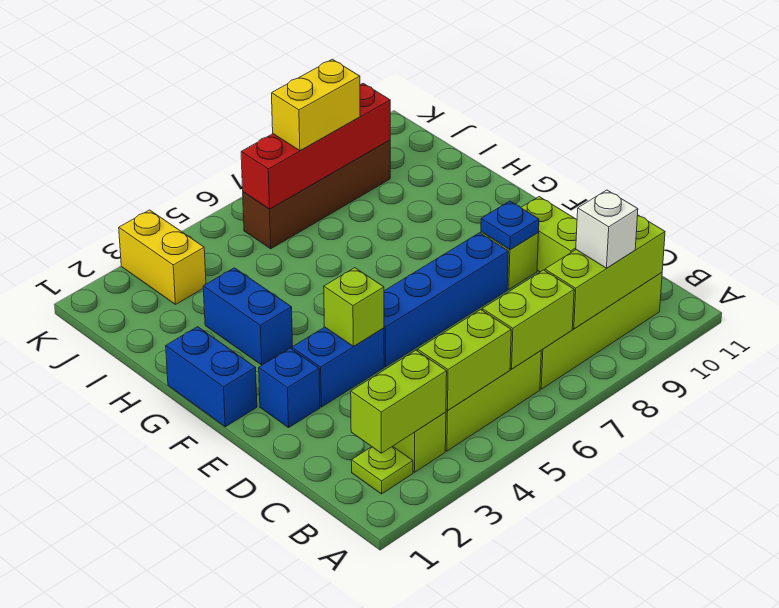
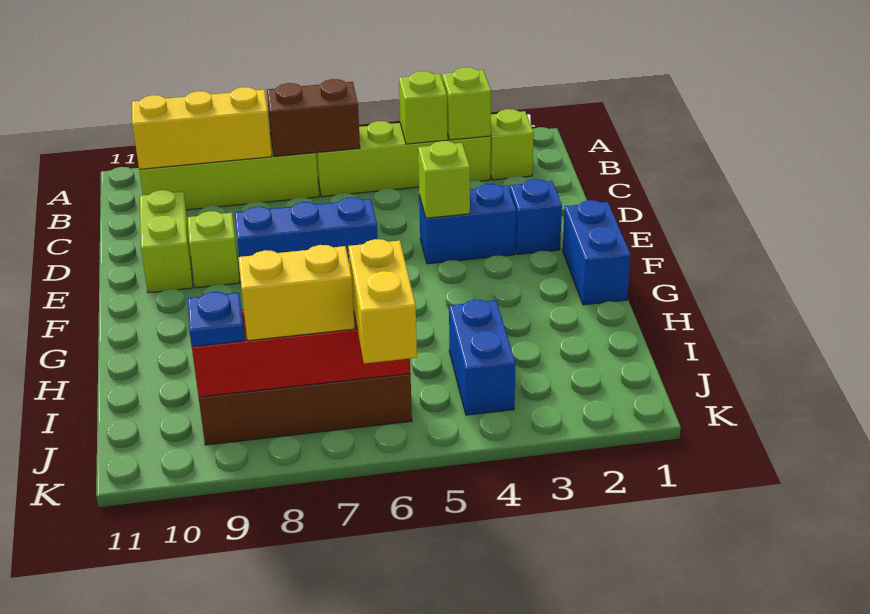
lime plate B2 level 1 -> lime brick B2 level 1
lime brick B2:B3 level 2 -> lime brick B3 level 2
lime brick B4:B5 level 2 -> lime brick B4 level 2
lime brick B6:B7 level 2 -> brown brick B6:B7 level 2
lime brick B8:B10 level 2 -> yellow brick B8:B10 level 2
white brick B9 level 3 -> none
blue brick E5:E8 level 1 -> blue brick E6:E8 level 1
blue plate E9 level 2 -> blue plate J9 level 3
blue brick G3:H3 level 1 -> blue brick I4:J4 level 1
yellow brick J3:K3 level 1 -> yellow brick J6:K6 level 3

